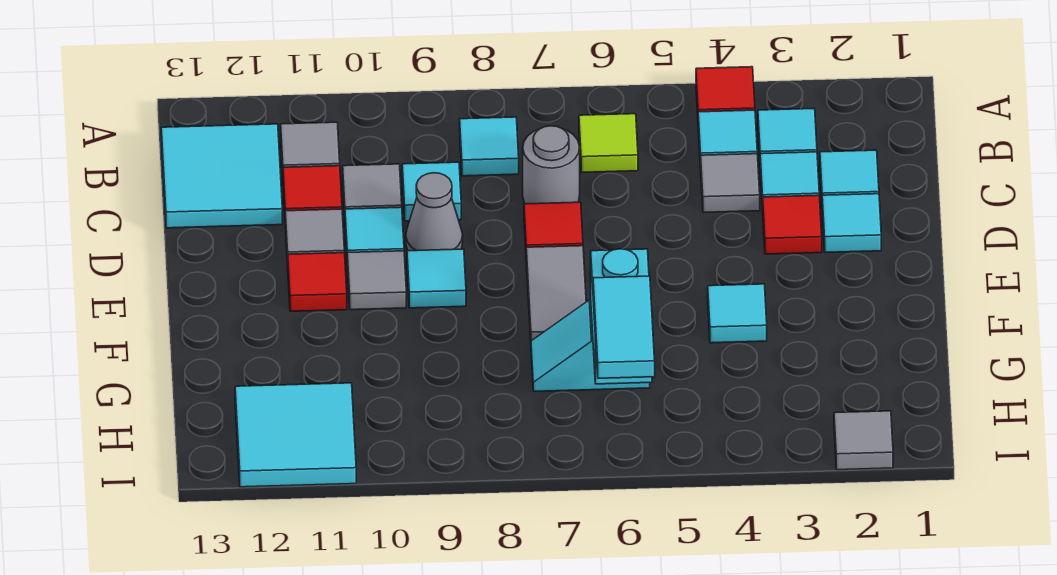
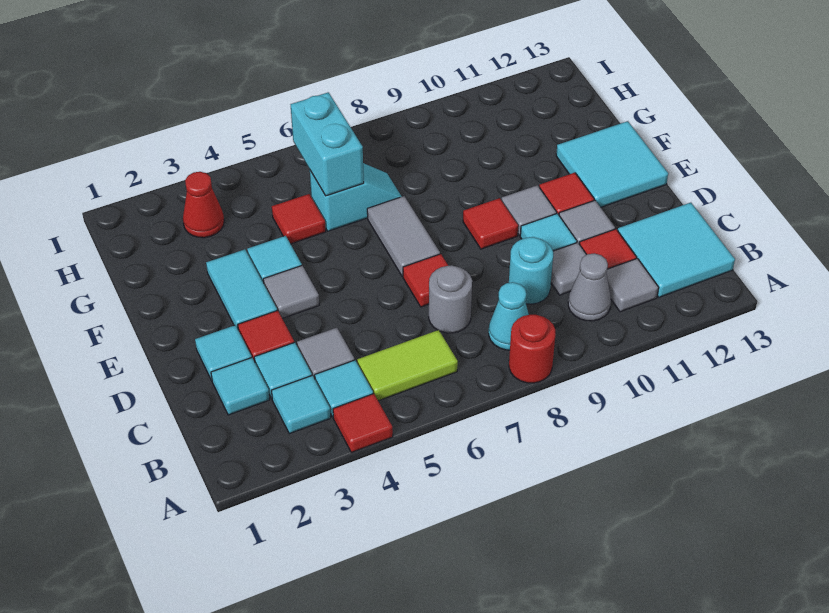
none -> red round brick A8 level 1
lime tile B6 level 1 -> lime tile B5:B6 level 1
cyan tile B8 level 1 -> cyan cone B8 level 1
cyan tile C9 level 1 -> cyan round brick C9 level 1
grey cone D9 level 1 -> grey cone B10 level 1
cyan tile E9 level 1 -> red tile E9 level 1
none -> red tile G5 level 1
none -> red cone H3 level 1
cyan tile H6:I6 level 3 -> cyan tile E3:F3 level 1
cyan tile H11:I12 level 1 -> cyan tile E12:F13 level 1
grey tile I2 level 1 -> grey tile E4 level 1

